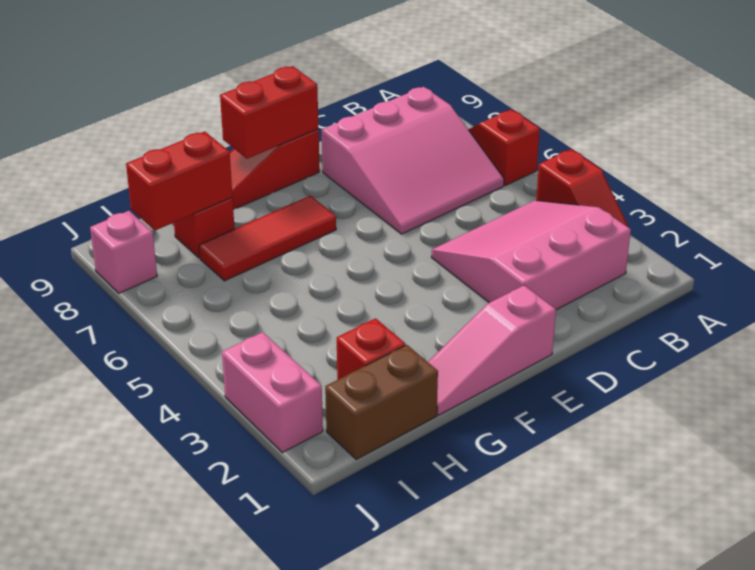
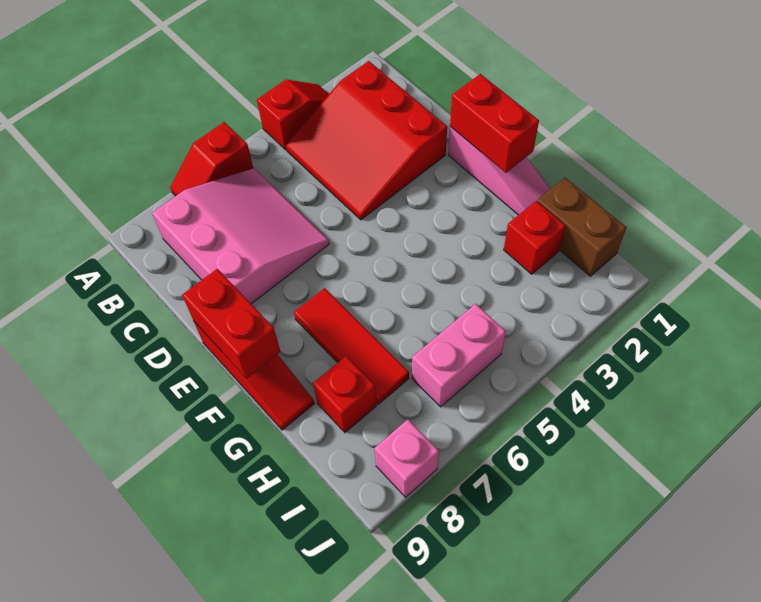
pink slope B2:D4 level 1 top 2 -> red slope B2:D4 level 1 top 2
red brick H8:I8 level 2 -> red brick E1:F1 level 2
pink brick J2:J3 level 1 -> pink brick I5:I6 level 1

